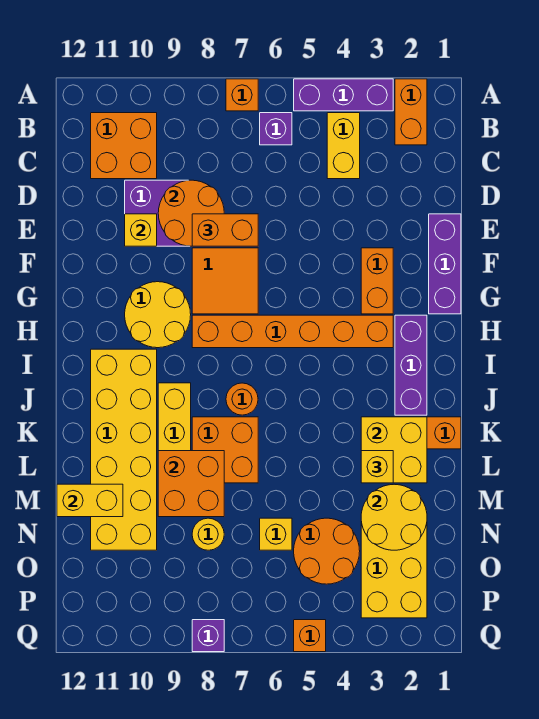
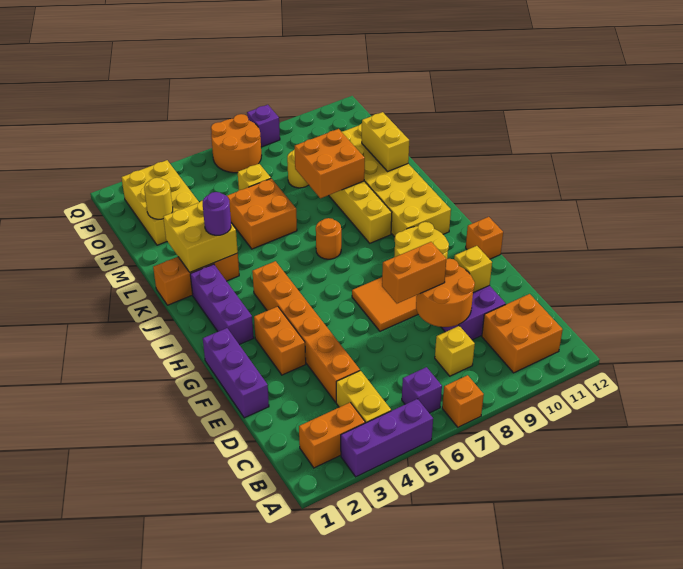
orange brick A2:B2 level 1 -> orange brick B2:B3 level 1
orange brick H3:H8 level 1 -> orange brick D4:I4 level 1
none -> purple round brick K3 level 3
orange brick K7:L8 level 1 -> orange brick L5:M6 level 1
yellow brick L3 level 3 -> yellow brick C8 level 1
yellow round brick M2:N3 level 2 -> yellow round brick N2 level 2
yellow brick M11:M12 level 2 -> yellow brick L11:M11 level 2
orange round brick N4:O5 level 1 -> orange round brick P6:Q7 level 1
orange brick Q5 level 1 -> orange brick G12 level 1

